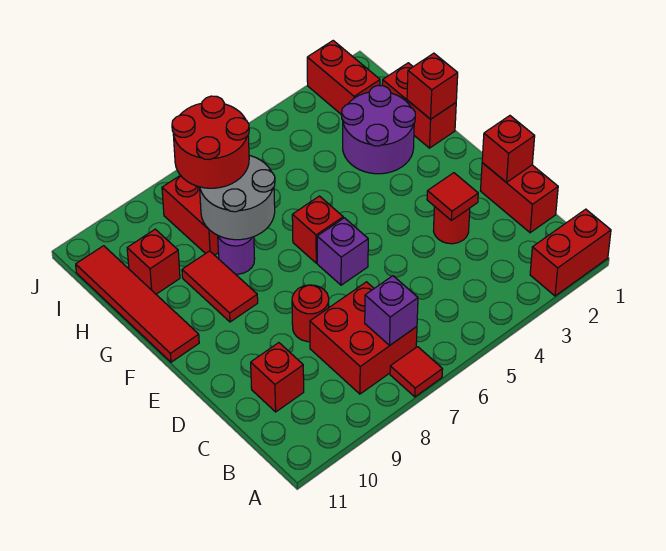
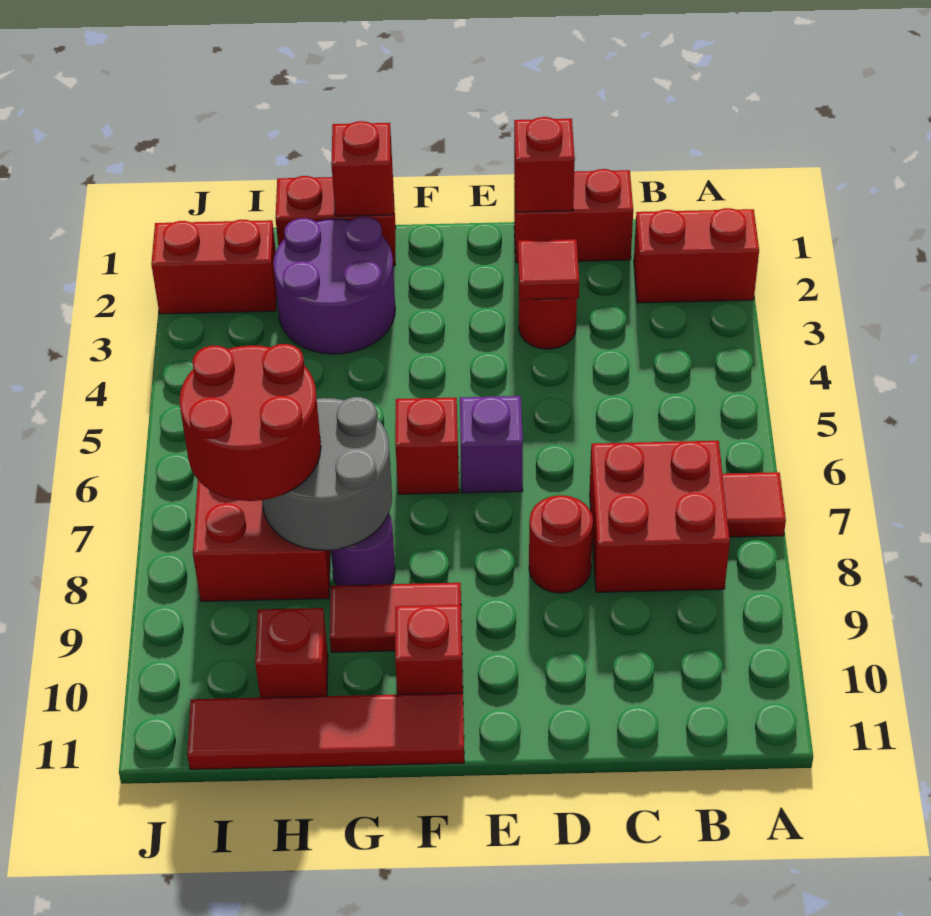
red brick A1:A2 level 1 -> red brick A2:B2 level 1
purple brick B7 level 2 -> none
red brick C10 level 1 -> red brick F10 level 1

